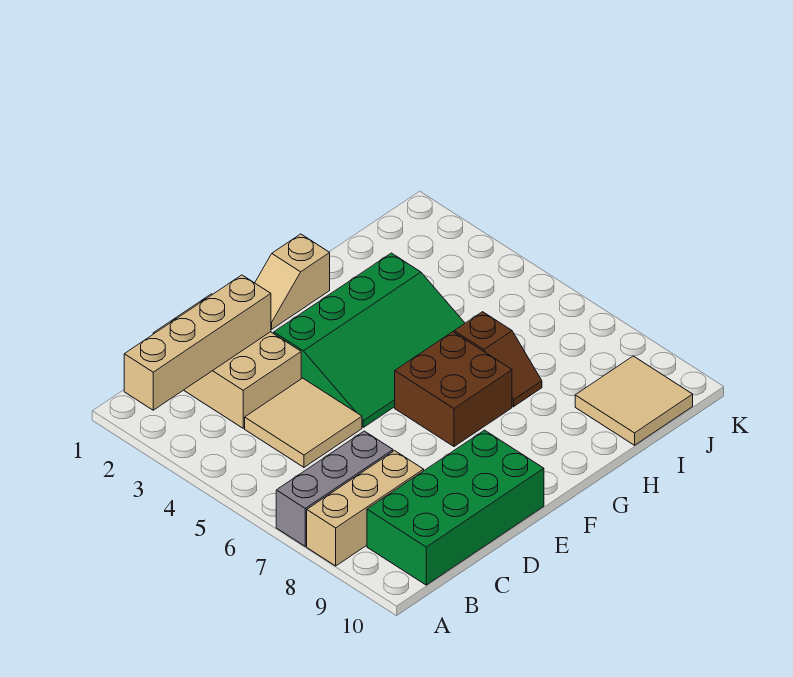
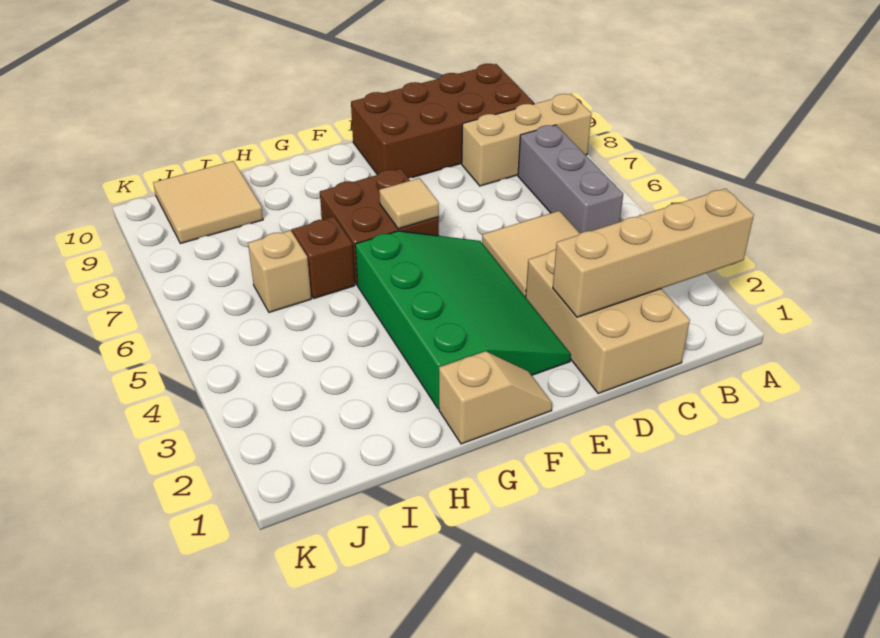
grey brick A7:C7 level 1 -> grey brick B5:B7 level 1
green brick B9:E10 level 1 -> brown brick B9:E10 level 1
green slope E3:H5 level 1 top 3 -> green slope E2:G5 level 1 top G
none -> tan tile F6 level 2
none -> tan brick I6 level 1

